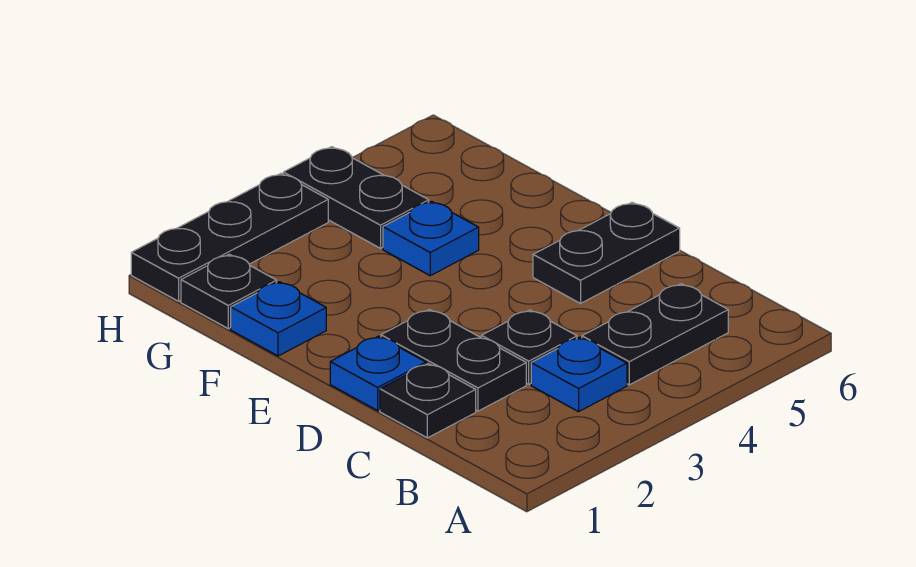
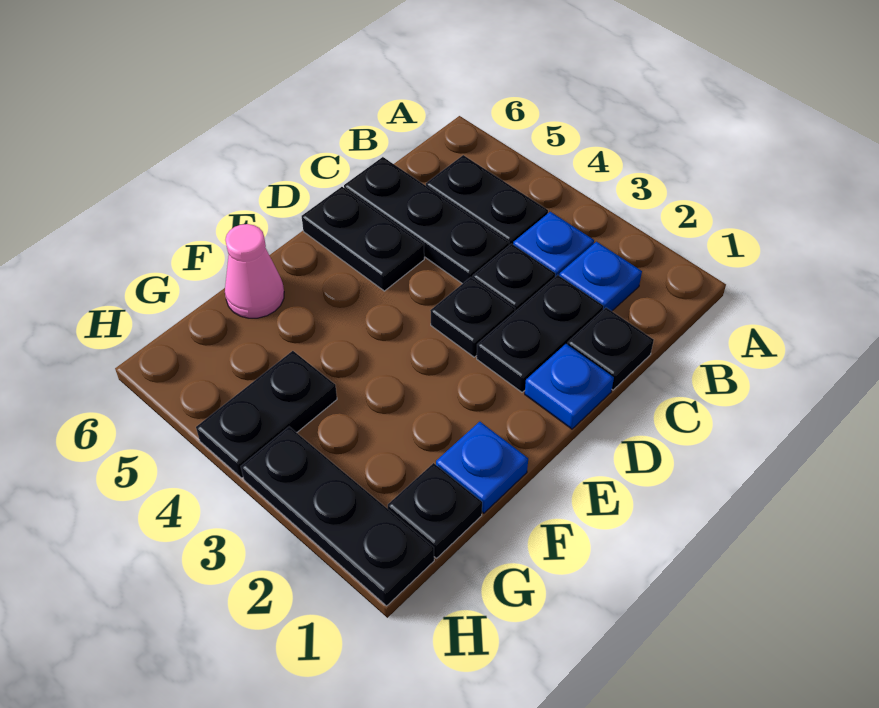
none -> black plate C4:C6 level 1
none -> black plate D3 level 1
blue plate F4 level 1 -> blue plate B2 level 1
none -> pink cone F6 level 1

